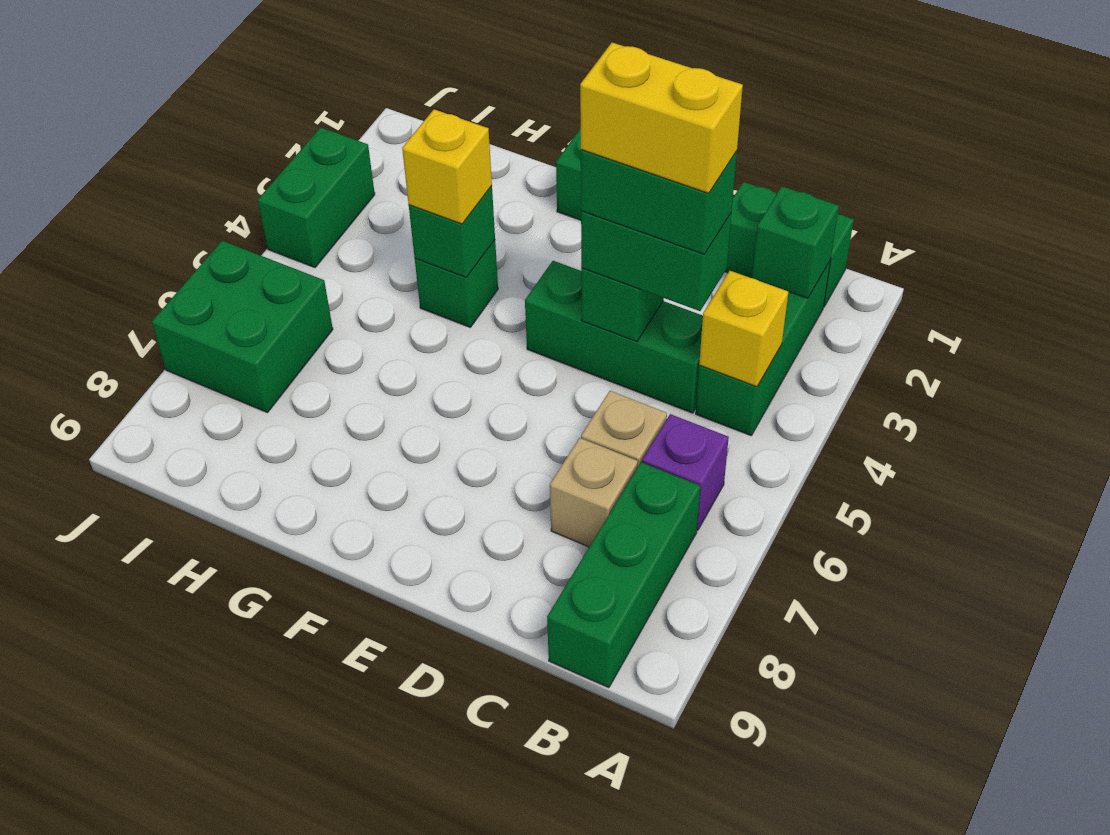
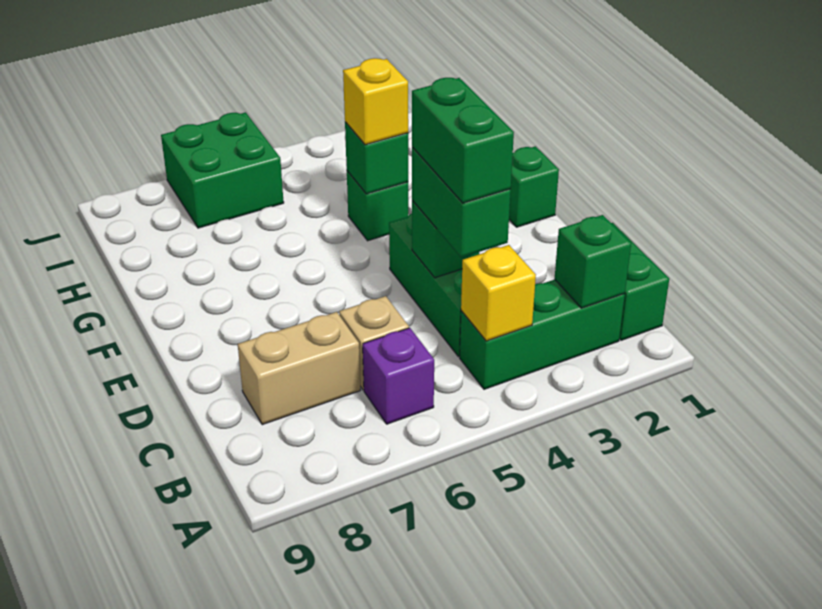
green brick B7:B9 level 1 -> none
yellow brick C4:D4 level 5 -> none
tan brick C7 level 1 -> tan brick C7:C8 level 1
green brick J3:J4 level 1 -> none

